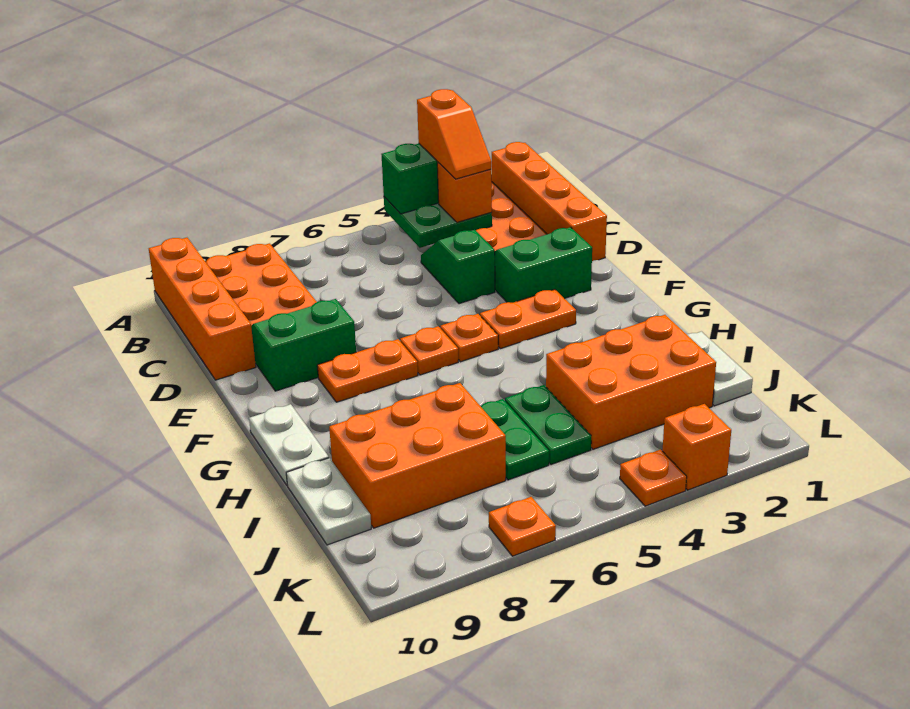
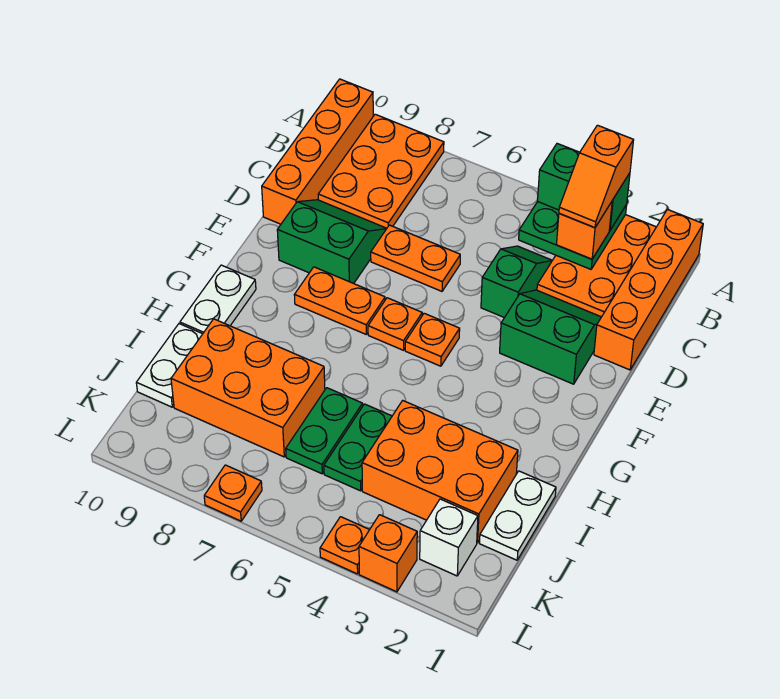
orange plate F3:F4 level 1 -> orange plate D6:D7 level 1
none -> white brick K2 level 1

